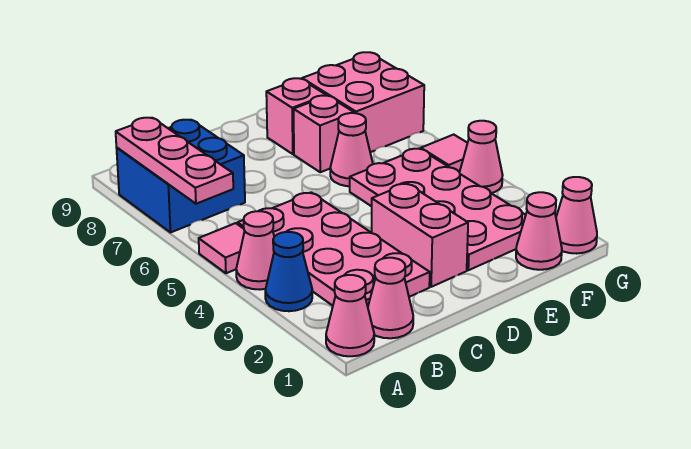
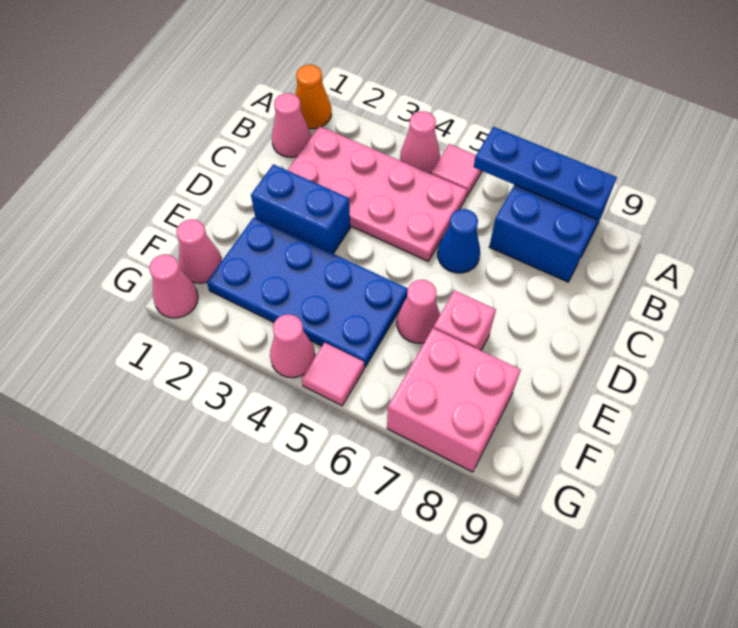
pink cone A1 level 1 -> orange cone A1 level 1
blue cone A3 level 1 -> blue cone C6 level 1
pink plate A6:A8 level 2 -> blue plate A6:A8 level 2
pink brick D2:D3 level 1 -> blue brick D2:D3 level 1
pink plate E2:F5 level 1 -> blue plate E2:F5 level 1
pink brick E8 level 1 -> none

